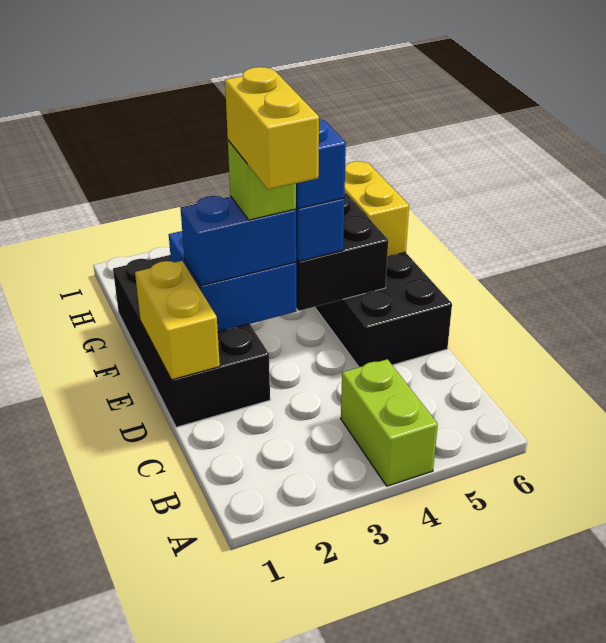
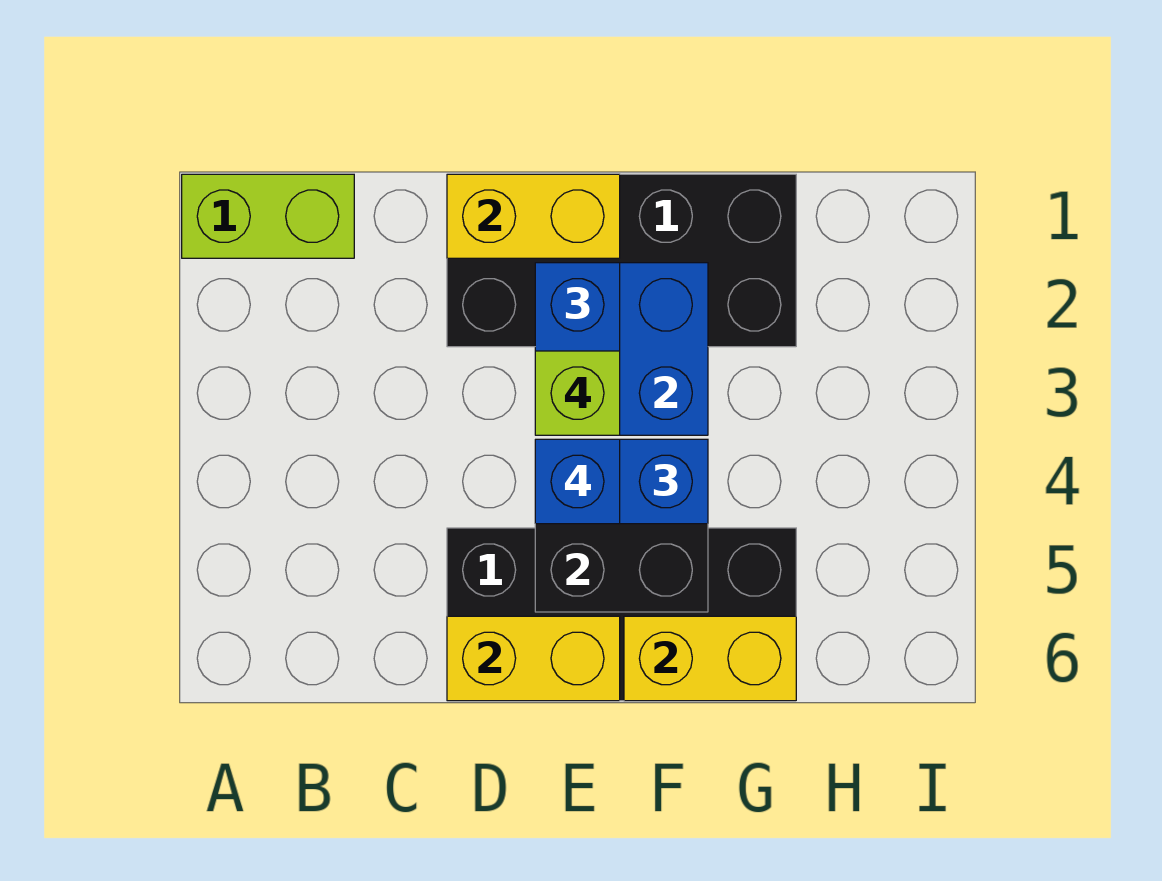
lime brick A4:B4 level 1 -> lime brick A1:B1 level 1
yellow brick D3:E3 level 5 -> yellow brick D6:E6 level 2

